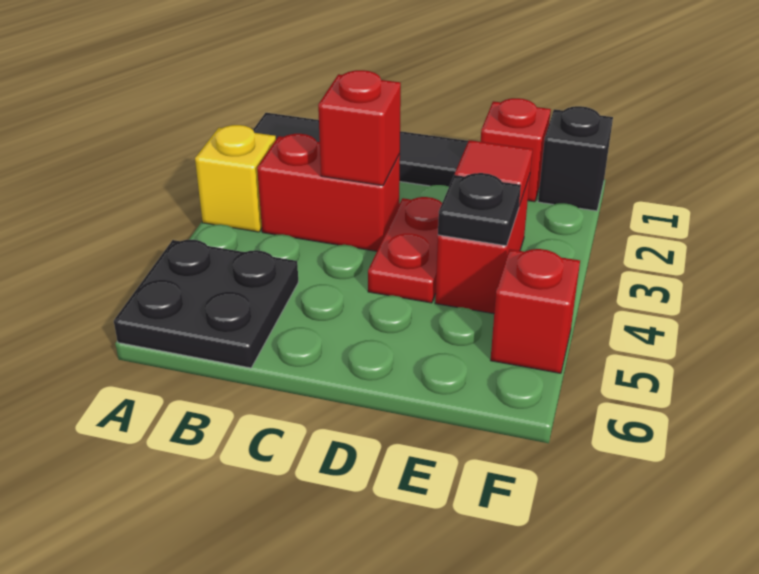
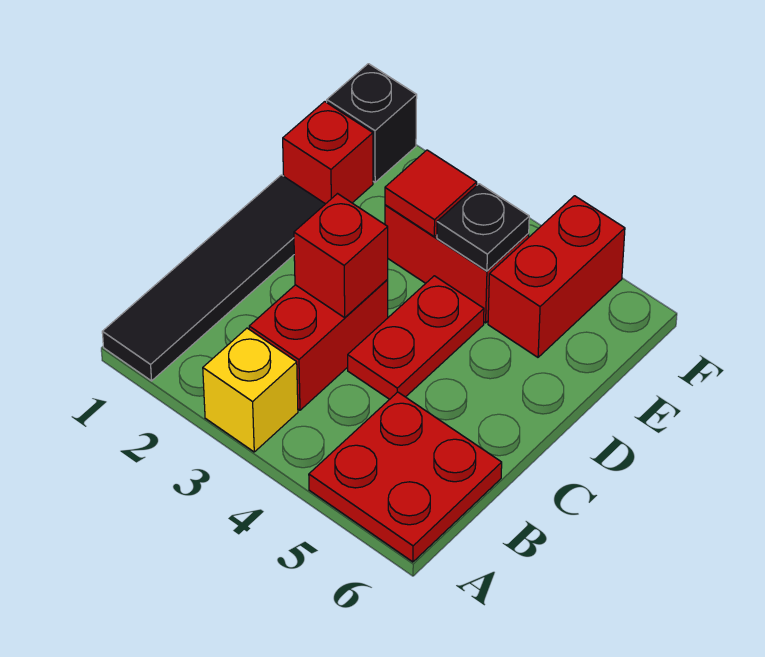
black plate A5:B6 level 1 -> red plate A5:B6 level 1
red plate D3:D4 level 1 -> red plate C4:D4 level 1
red brick F5 level 1 -> red brick E5:F5 level 1

